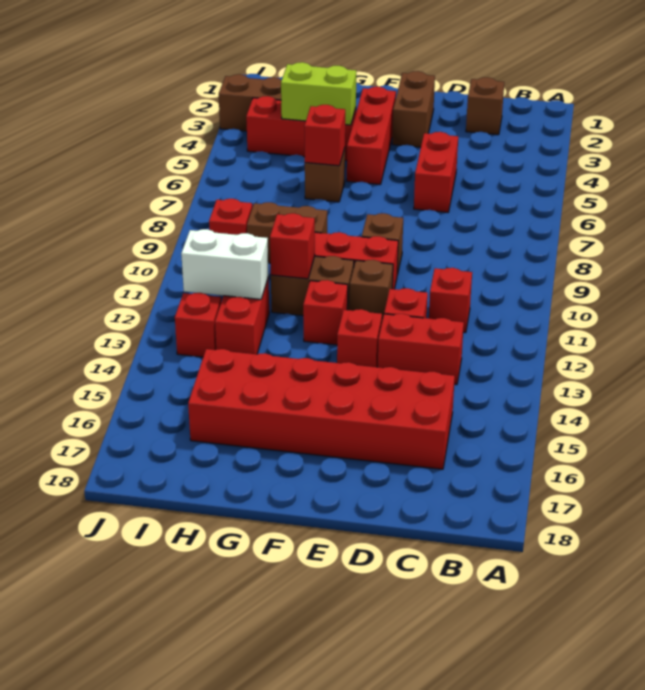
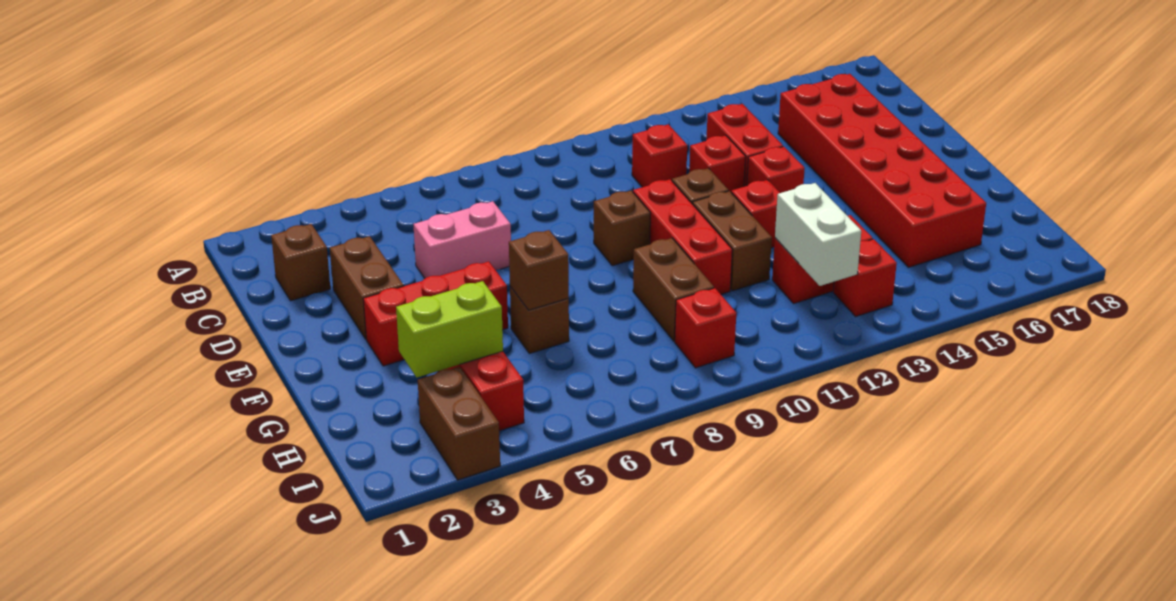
red brick D5:D6 level 1 -> pink brick D5:D6 level 1
brown brick E2:E3 level 1 -> brown brick D3:E3 level 1
lime brick G4:H4 level 2 -> lime brick H3:H4 level 2
red brick G6 level 2 -> brown brick G6 level 2
red brick G11 level 2 -> none

